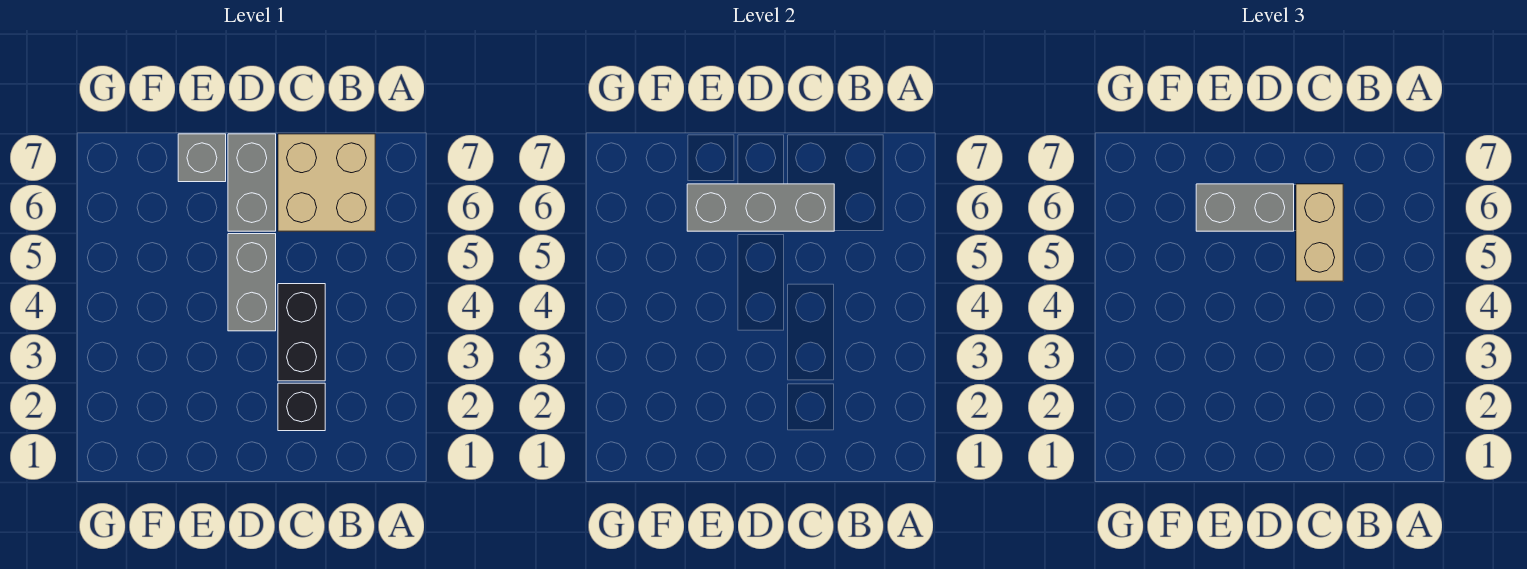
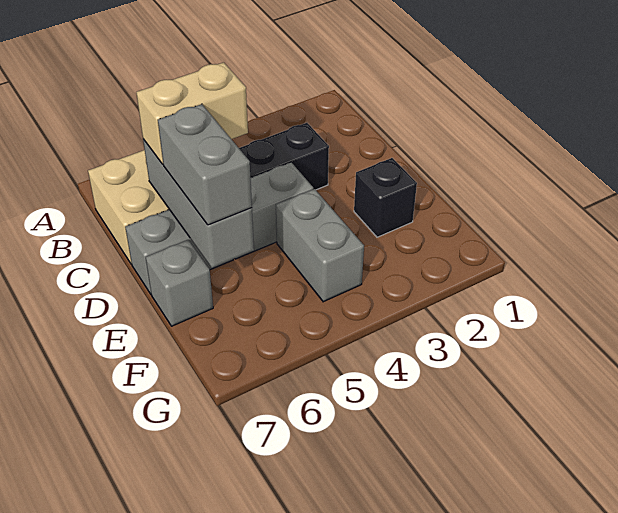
black brick C2 level 1 -> black brick E2 level 1
none -> grey brick E4:F4 level 1

